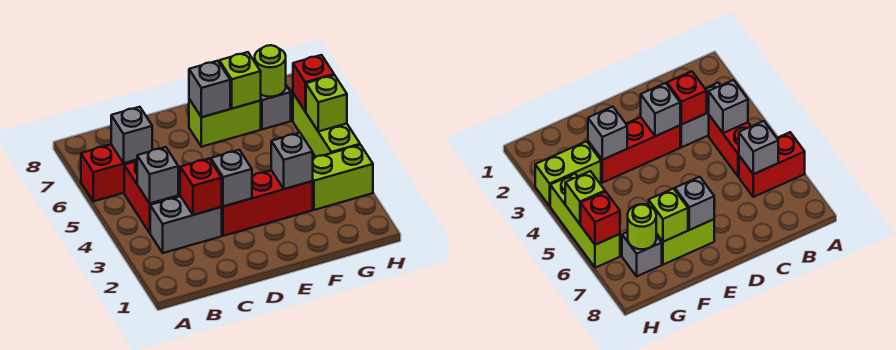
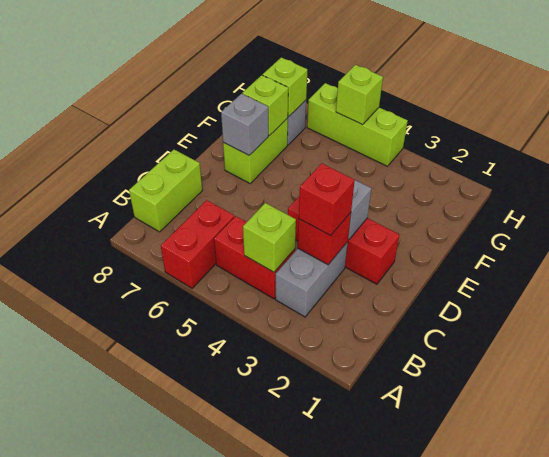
grey brick B4 level 2 -> lime brick B4 level 2
grey brick B6 level 2 -> none
red brick D3:F3 level 1 -> red brick D2:D4 level 1
grey brick F3 level 2 -> none
lime brick G3:H3 level 1 -> lime brick B8:C8 level 1
lime round brick G7 level 2 -> lime brick G7 level 2
red brick H6 level 2 -> red brick C3 level 3

